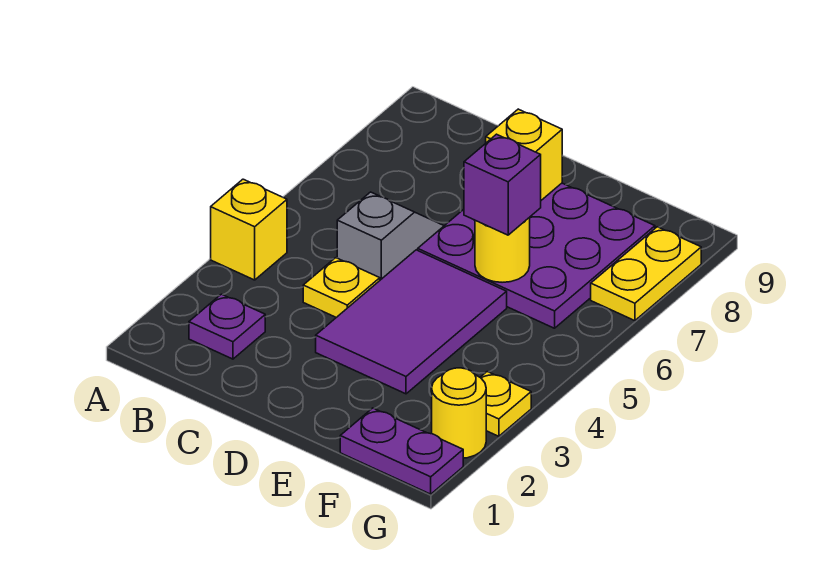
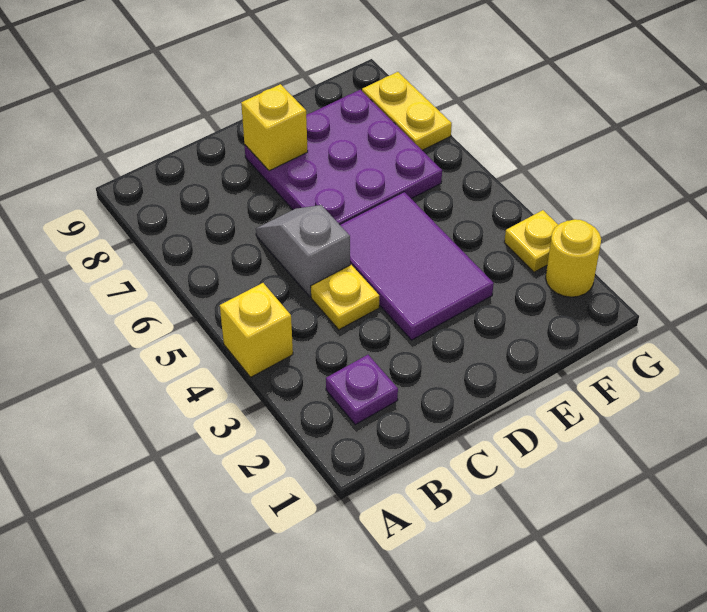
yellow round brick E6 level 2 -> none
purple brick E6 level 3 -> none
purple plate F1:G1 level 1 -> none

